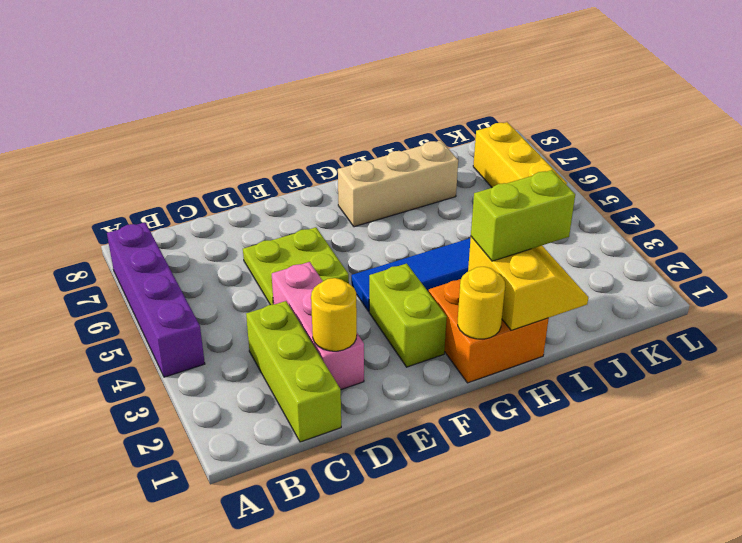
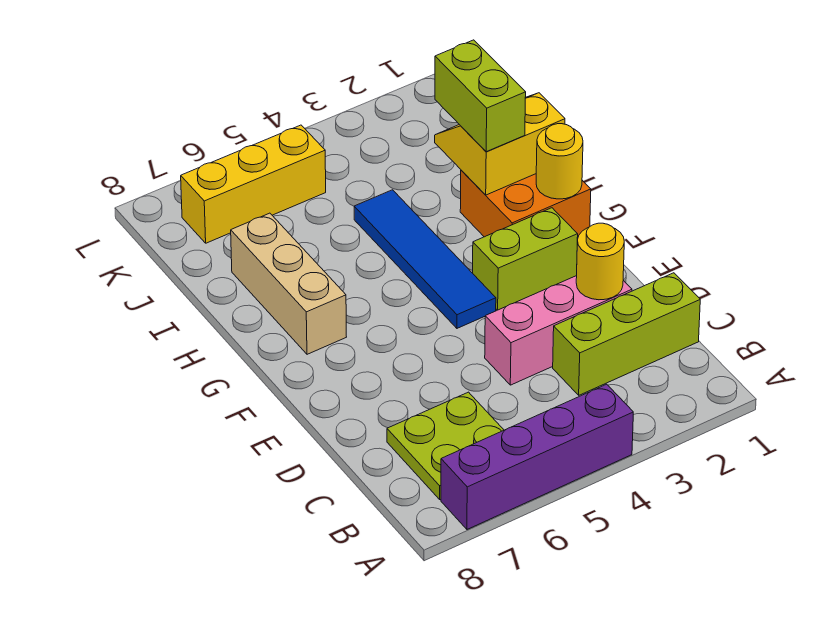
lime plate D5:E6 level 1 -> lime plate B6:C7 level 1

